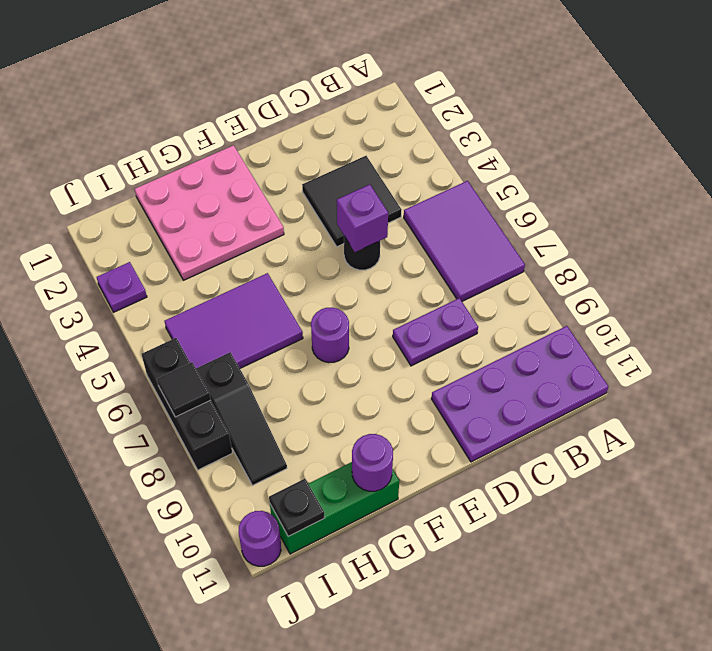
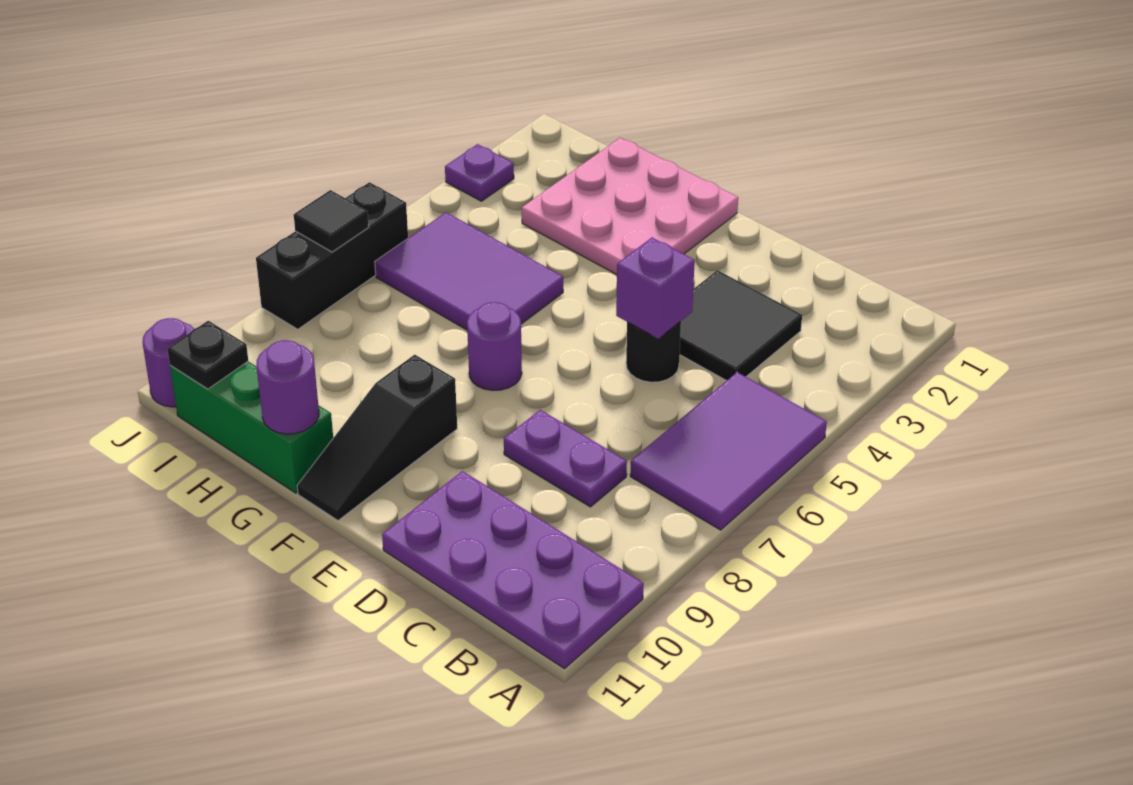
black slope I7:I9 level 1 top 7 -> black slope F9:F11 level 1 top 9

